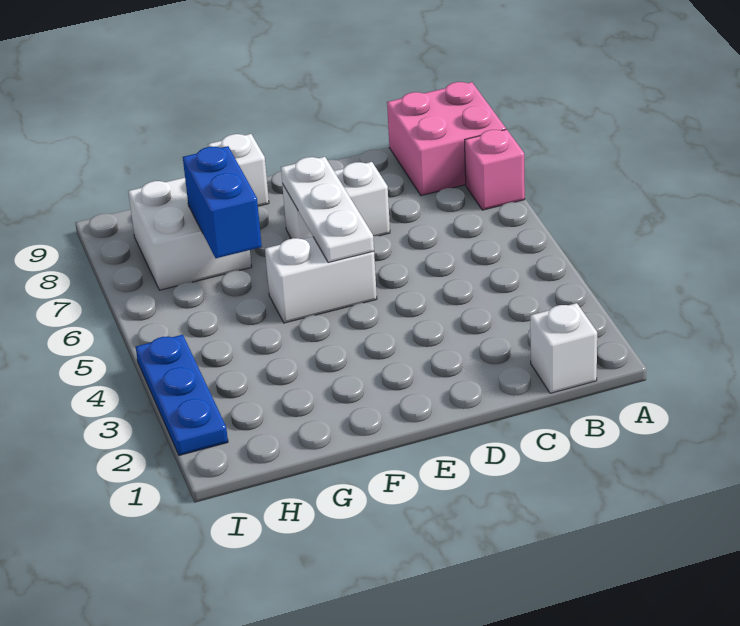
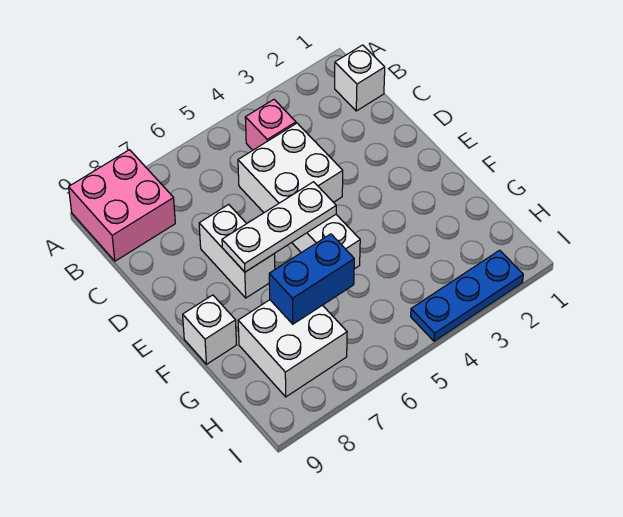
pink brick A7 level 1 -> pink brick B4 level 1
none -> white brick C4:D5 level 1

